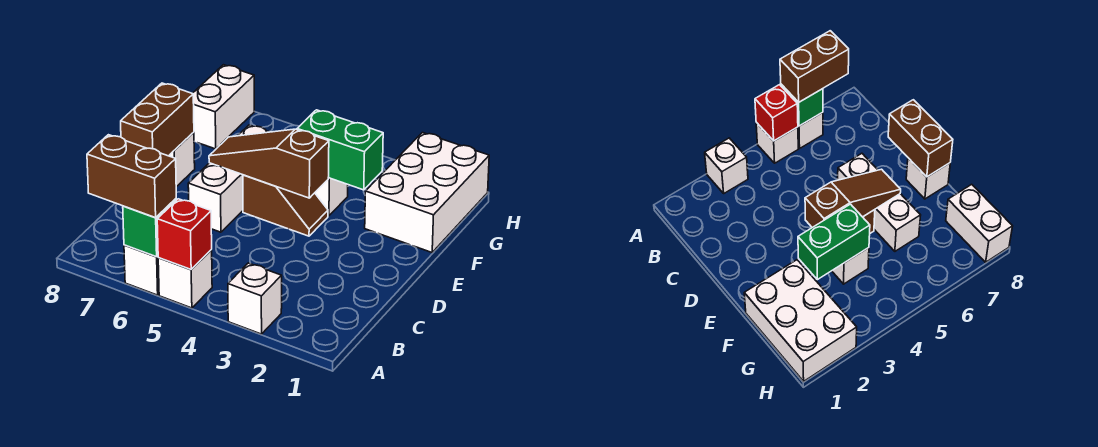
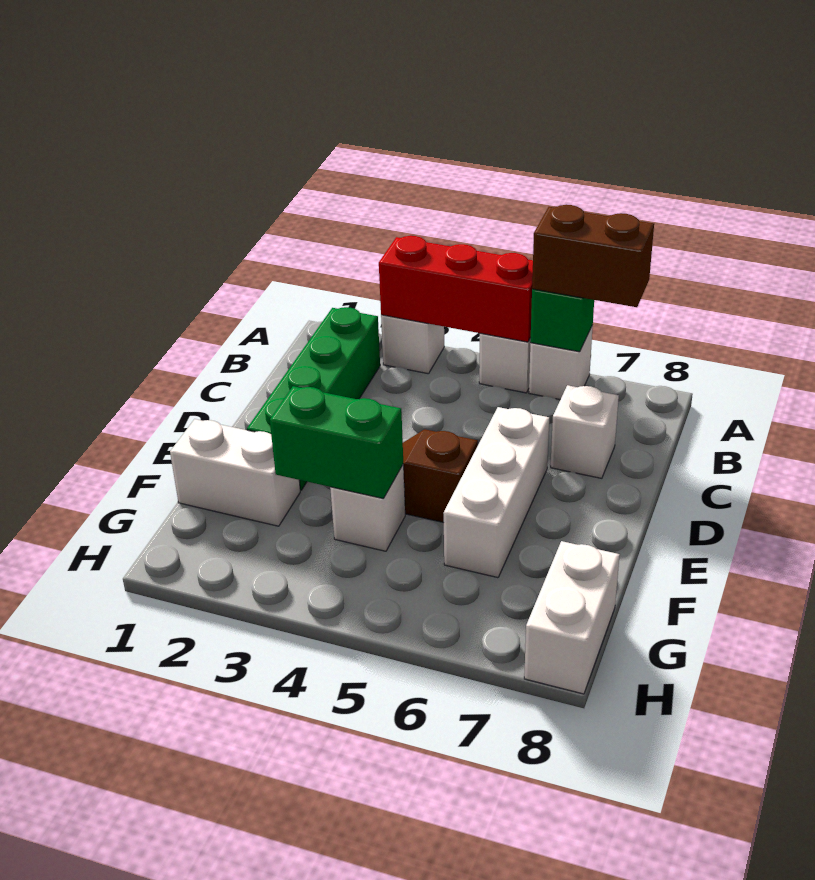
red brick A5 level 2 -> red brick A3:A5 level 2
none -> green brick B2:E2 level 1
brown brick D8:E8 level 2 -> none
brown slope E4:E6 level 2 top 4 -> none
white brick E8 level 1 -> white brick C7 level 1
white brick F1:H2 level 1 -> white brick F1:F2 level 1

